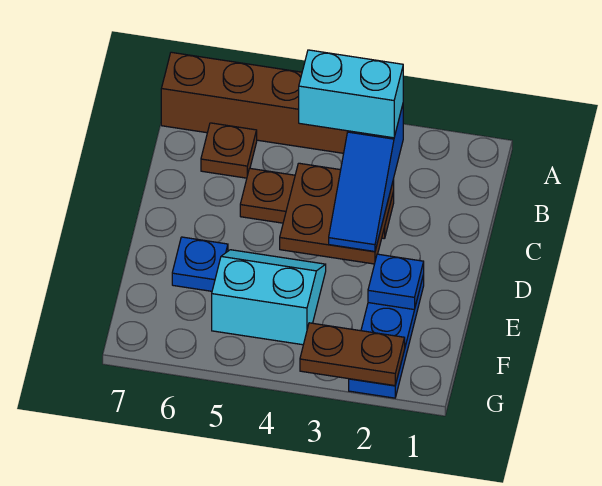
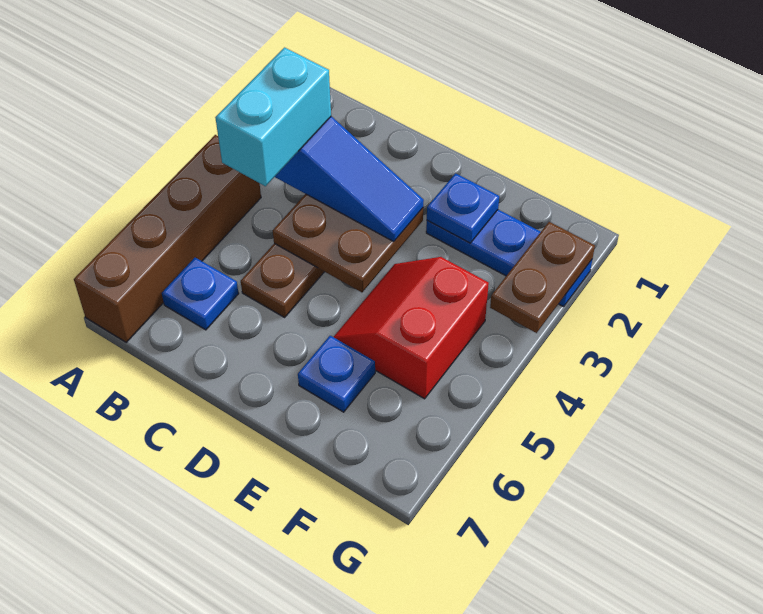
brown plate B6 level 1 -> blue plate B6 level 1
cyan slope E4:F5 level 1 top F -> red slope E4:F5 level 1 top F

